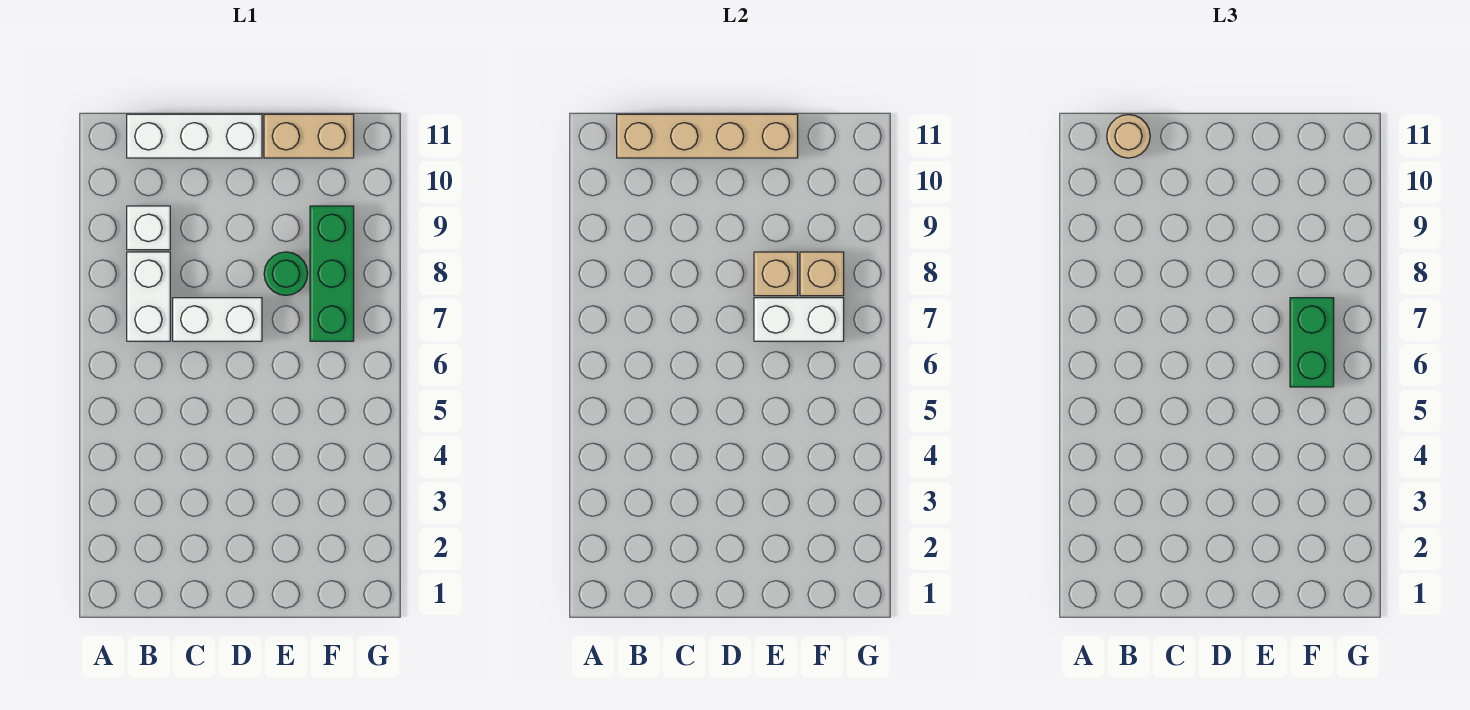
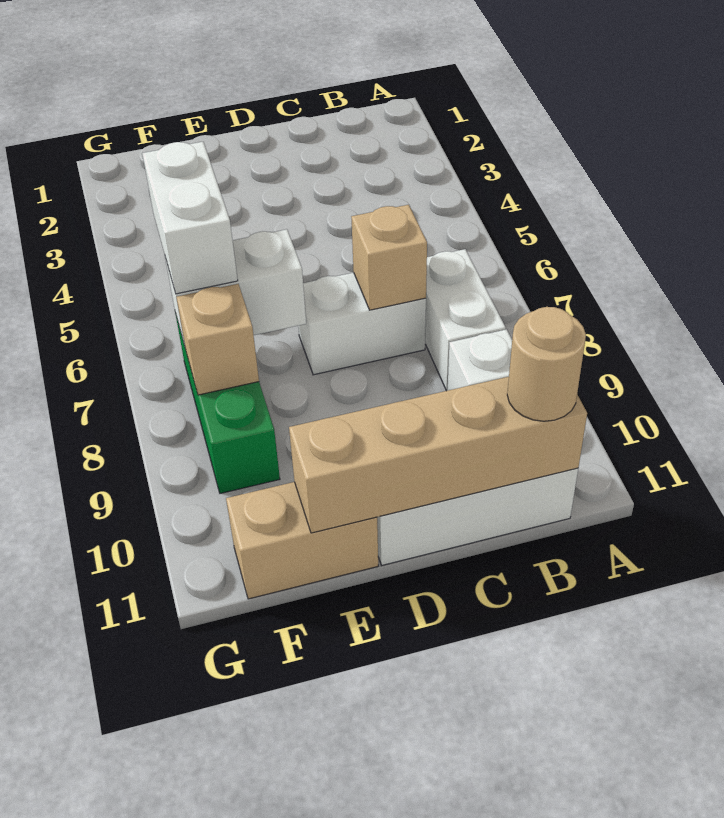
green round brick E8 level 1 -> none
tan brick E8 level 2 -> tan brick C7 level 2
green brick F6:F7 level 3 -> white brick F6:F7 level 3

